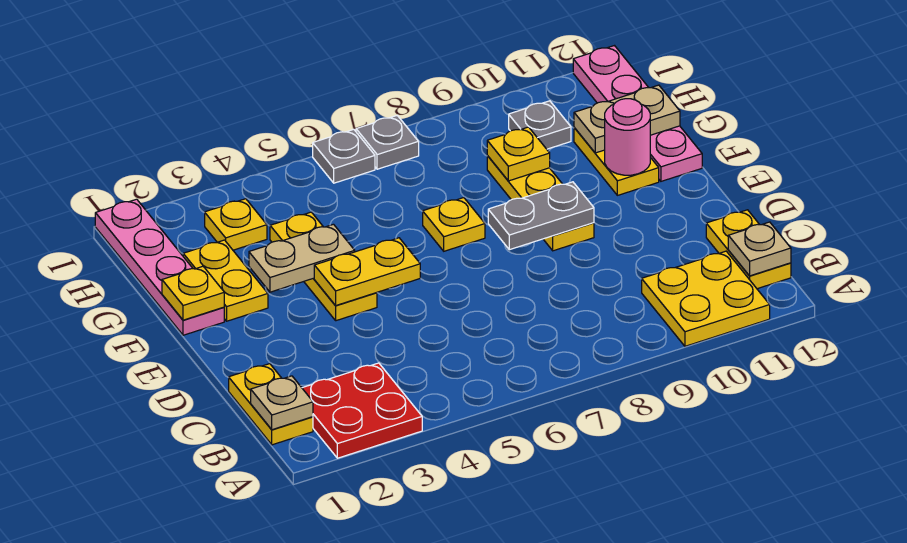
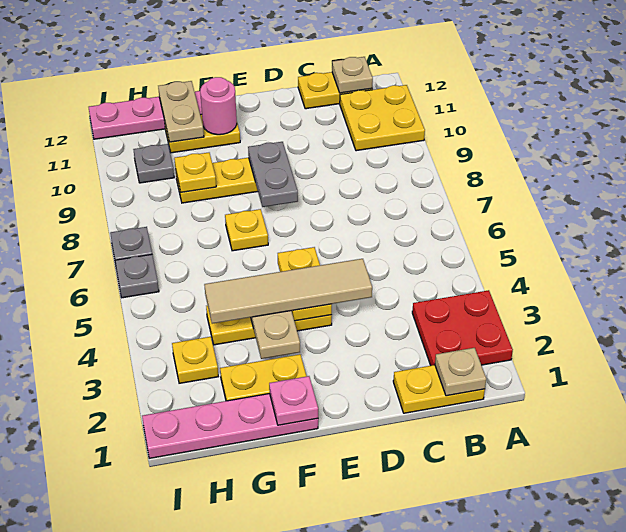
none -> tan tile D4:G4 level 3
yellow plate F1 level 2 -> pink plate F1 level 2

